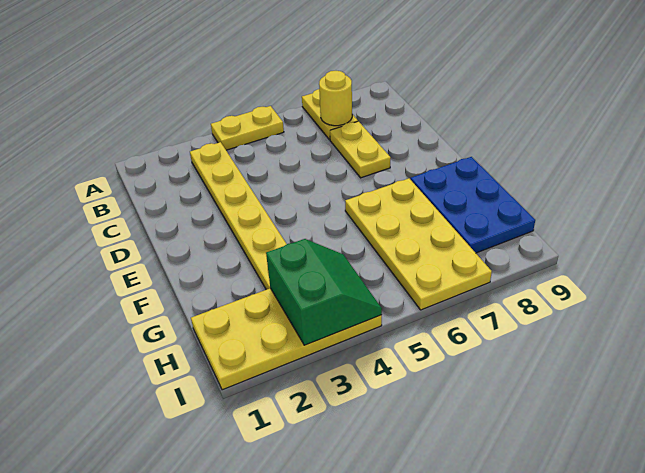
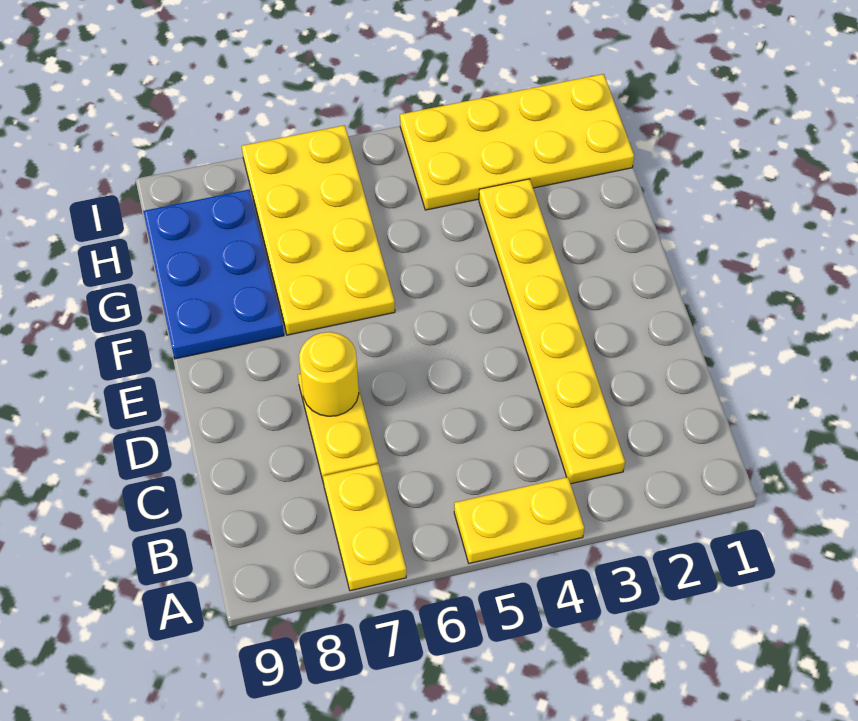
yellow round brick B7 level 2 -> yellow round brick D7 level 2
green slope H3:I4 level 2 top 3 -> none

